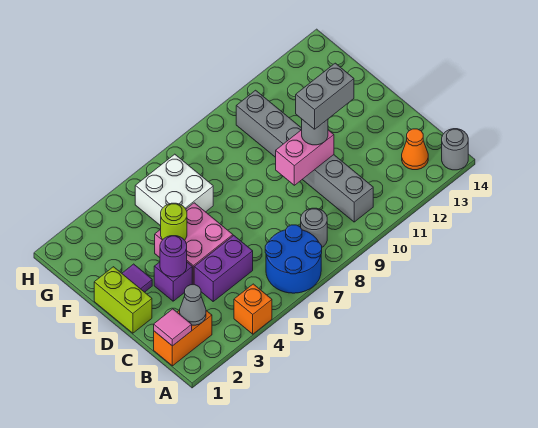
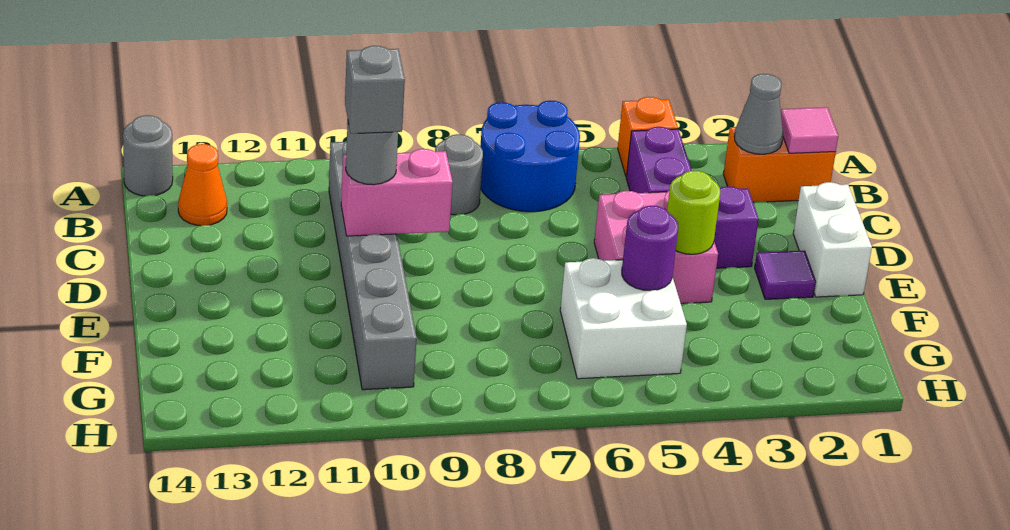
purple brick C4:C5 level 1 -> purple brick B4:C4 level 1
lime brick D1:E1 level 1 -> white brick D1:E1 level 1
purple round brick D3 level 2 -> purple round brick F5 level 2
grey brick D10:D11 level 4 -> grey brick D10 level 4

